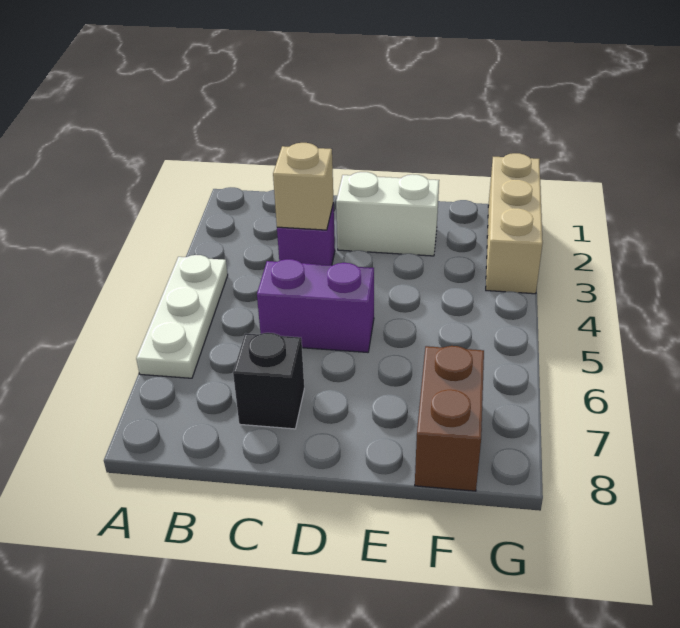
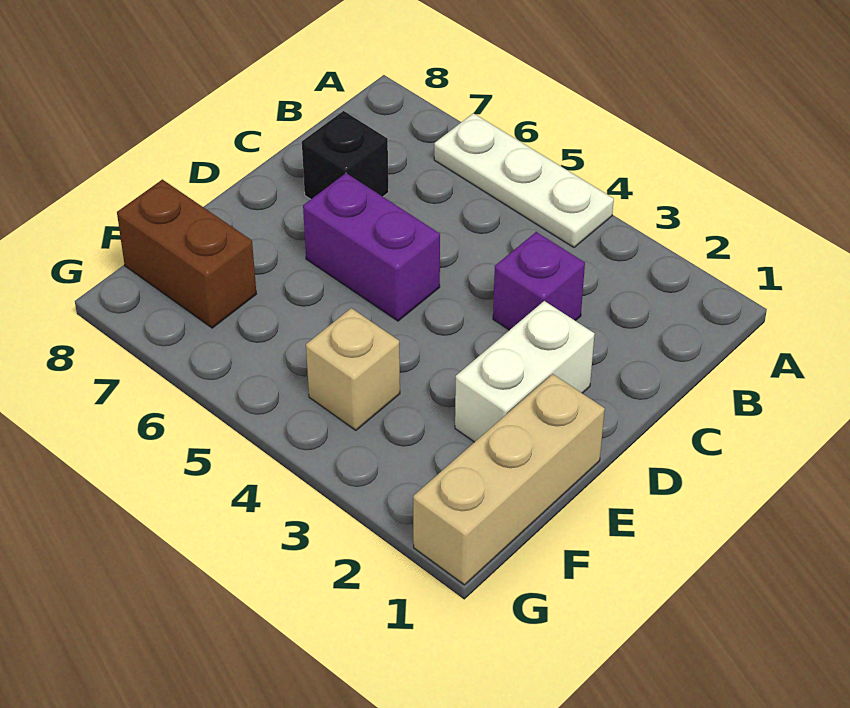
tan brick C3 level 2 -> tan brick F4 level 1
purple brick C5:D5 level 1 -> purple brick D5:D6 level 1
tan brick G1:G3 level 1 -> tan brick E1:G1 level 1

